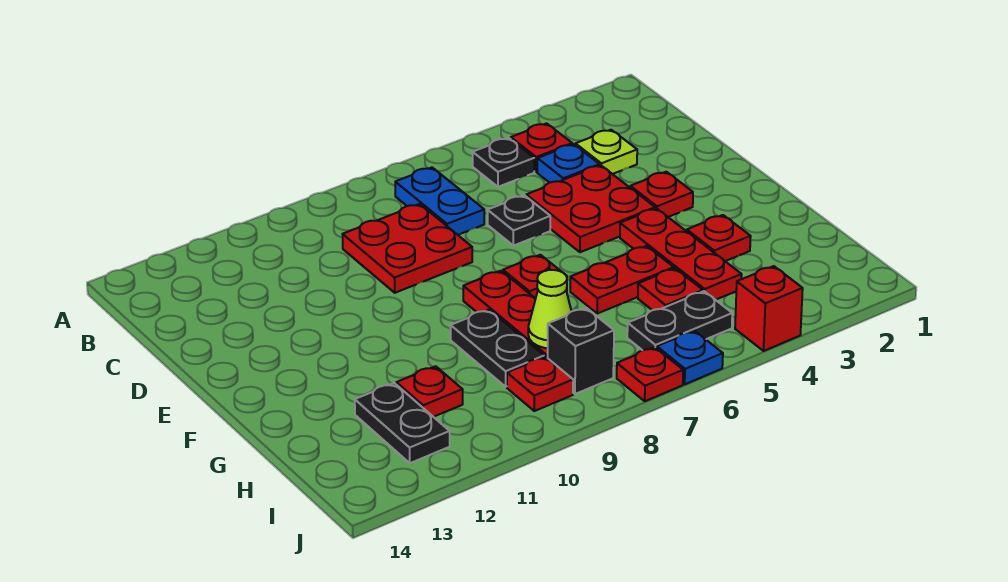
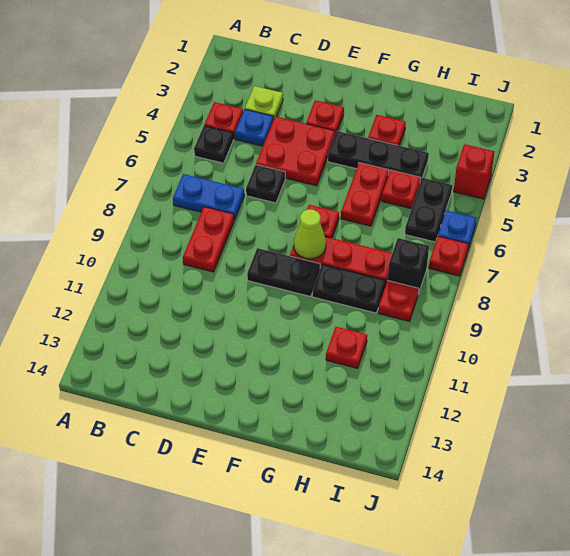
red plate C8:D9 level 1 -> red plate C8:C9 level 1
red plate F4:H4 level 1 -> black plate F4:H4 level 1
lime cone H8 level 2 -> lime cone F8 level 2
black plate H12:I12 level 1 -> black plate E9:F9 level 1

